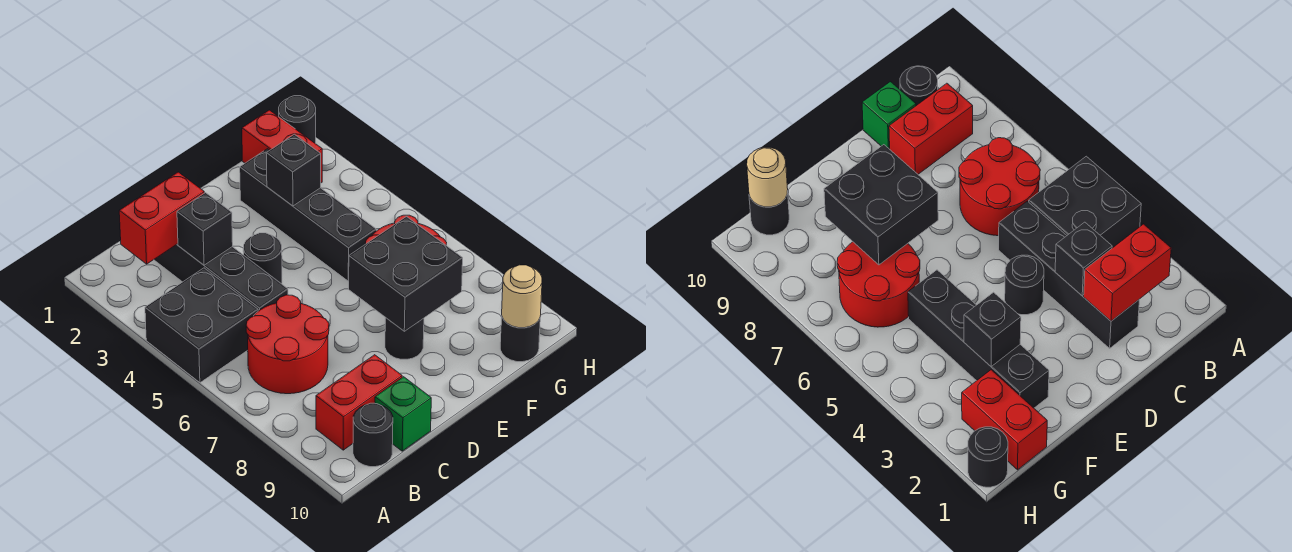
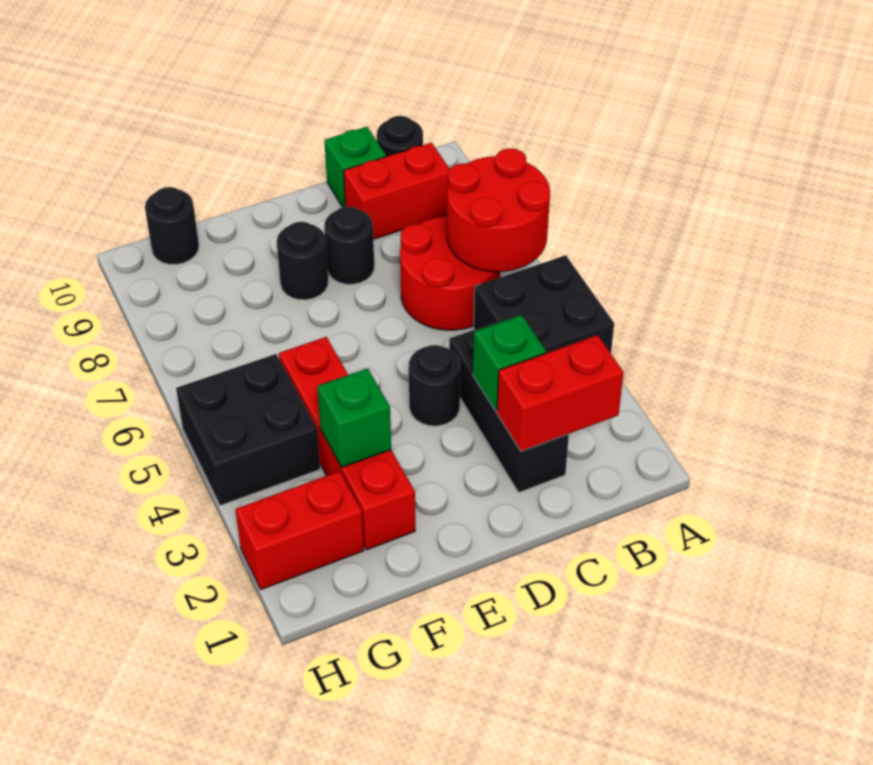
black brick C2:C5 level 1 -> black brick C2:C4 level 1
black brick C3 level 2 -> green brick C3 level 2
black brick E7:F8 level 2 -> black brick G4:H5 level 1
black brick F2:F5 level 1 -> red brick F2:F5 level 1
black brick F3 level 2 -> green brick F3 level 2
red round brick F6:G7 level 1 -> red round brick A6:B7 level 2
red brick G1:G2 level 1 -> red brick G2:H2 level 1
tan round brick G10 level 2 -> none
black round brick H1 level 1 -> black round brick D8 level 1

